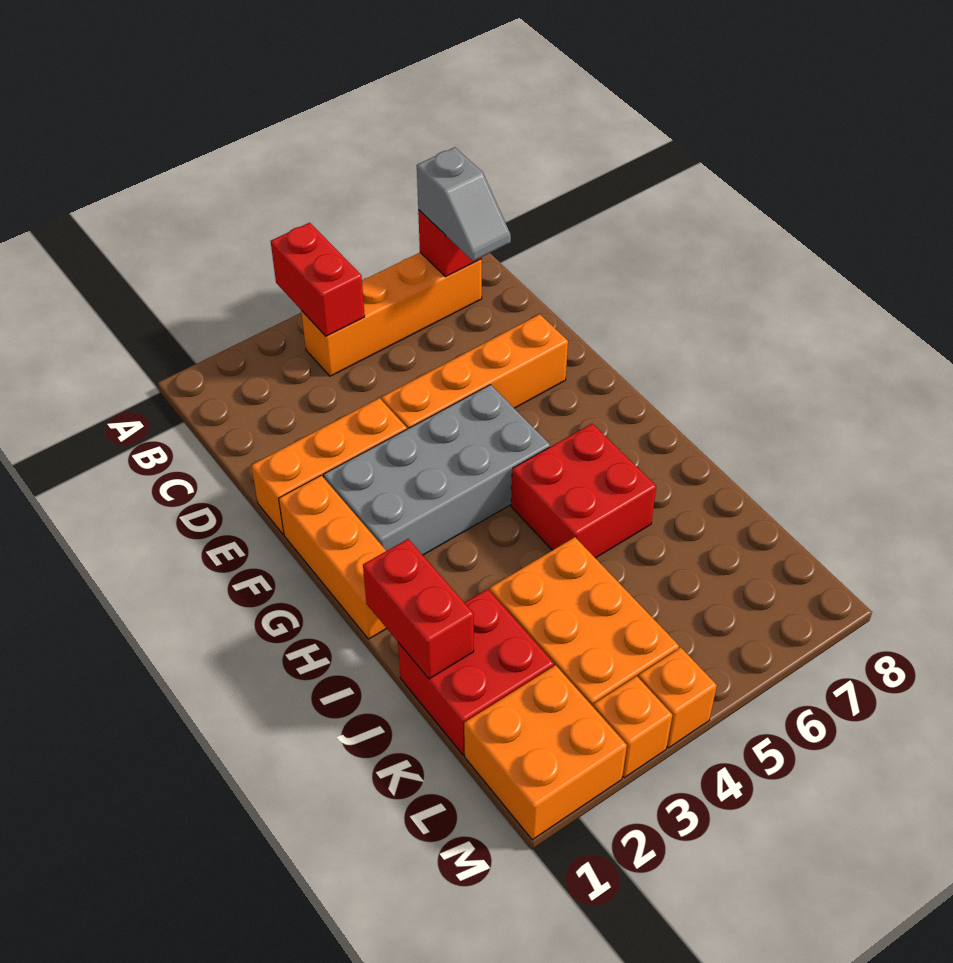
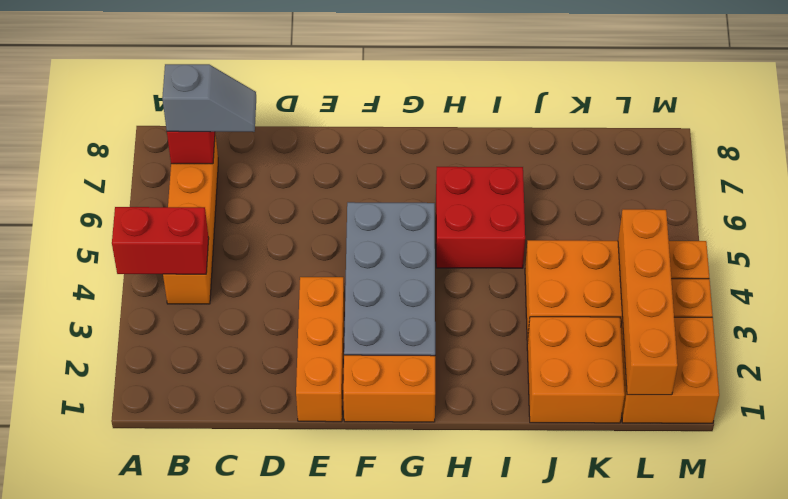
orange brick E4:E7 level 1 -> orange brick L1:L4 level 2
orange brick F1:H1 level 1 -> orange brick F1:G1 level 1
red brick I1:J1 level 2 -> none
red brick J1:K2 level 1 -> orange brick J1:K2 level 1

